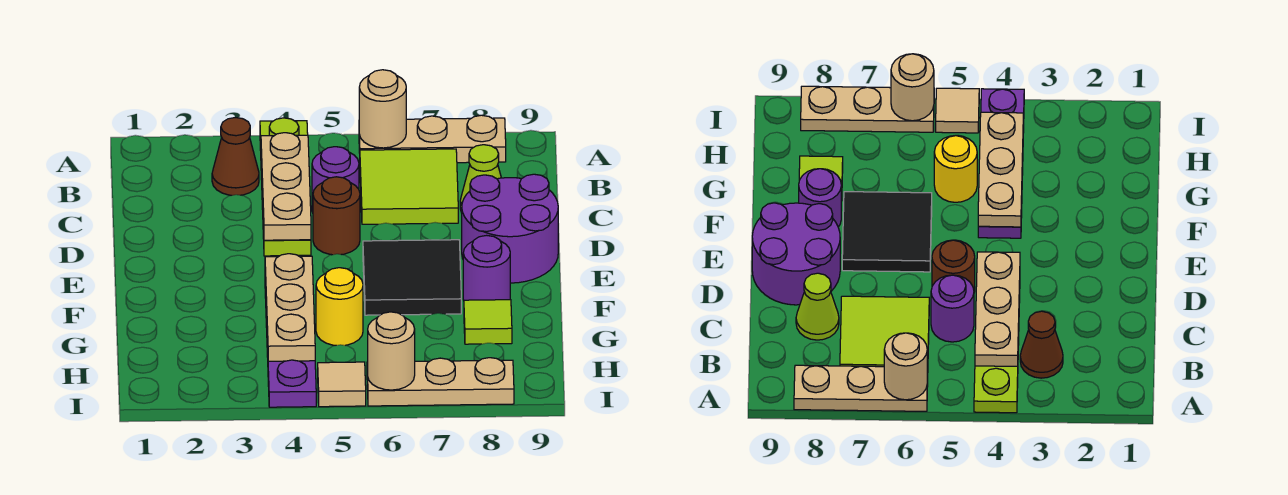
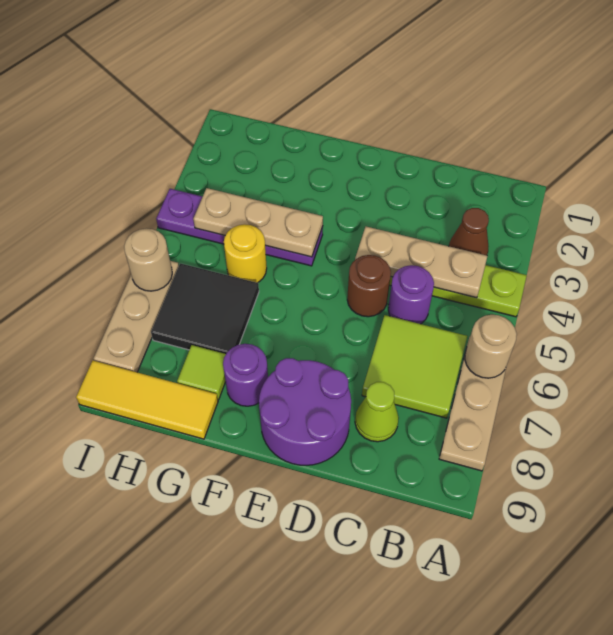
black tile E6:F7 level 1 -> black tile G6:H7 level 1
none -> yellow tile G9:I9 level 1
tan tile I5 level 1 -> none

